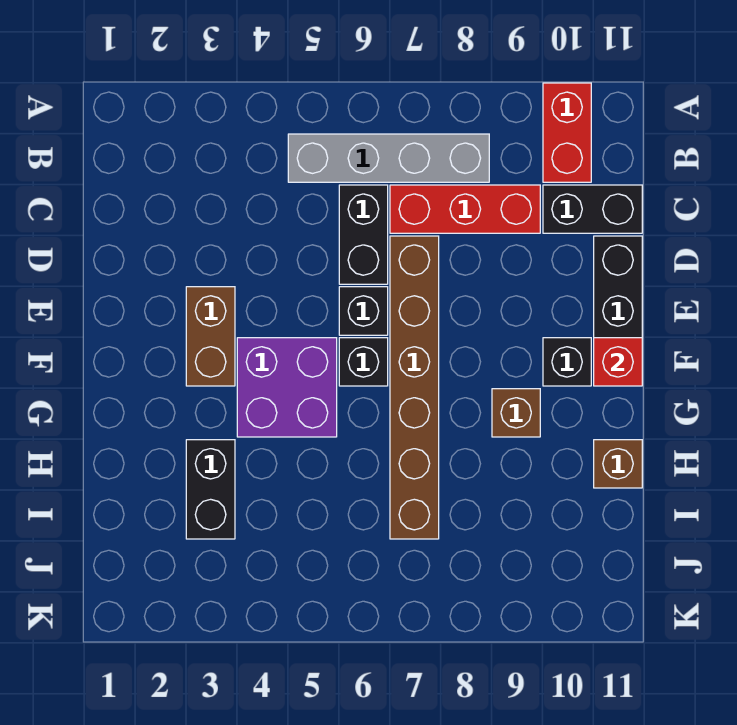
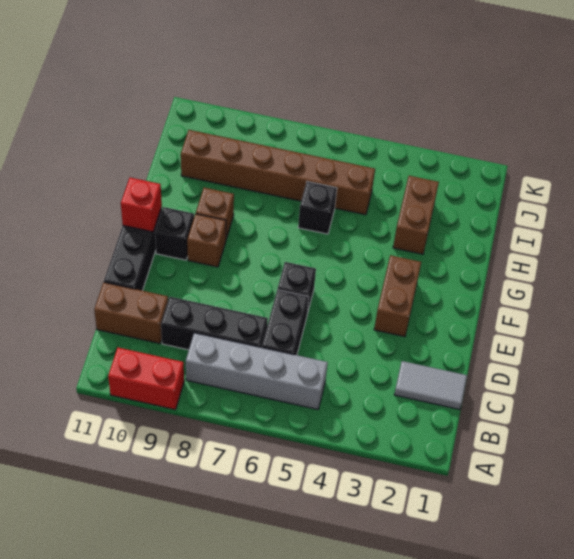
red brick A10:B10 level 1 -> red brick A9:A10 level 1
none -> grey tile C1:C2 level 1
red brick C7:C9 level 1 -> black brick C7:C9 level 1
black brick C10:C11 level 1 -> brown brick C10:C11 level 1
brown brick D7:I7 level 1 -> brown brick I5:I10 level 1
purple brick F4:G5 level 1 -> none
black brick F6 level 1 -> black brick H6 level 1
black brick H3:I3 level 1 -> brown brick H3:I3 level 1
brown brick H11 level 1 -> brown brick F9 level 1

